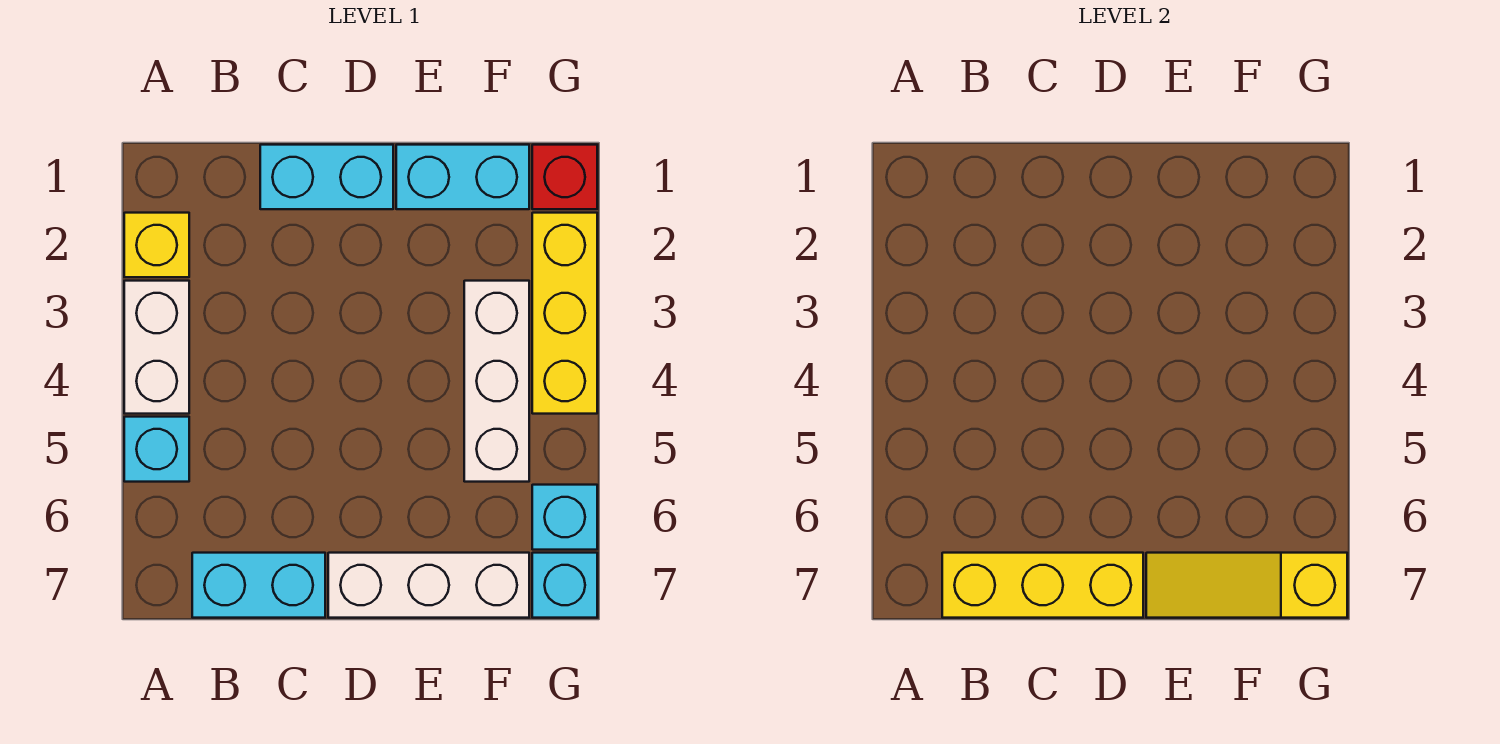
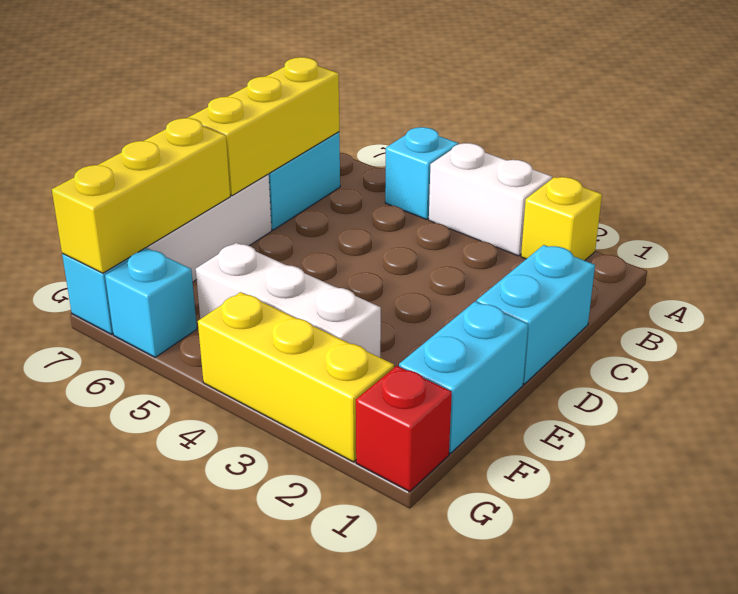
yellow slope E7:G7 level 2 top G -> yellow brick E7:G7 level 2

